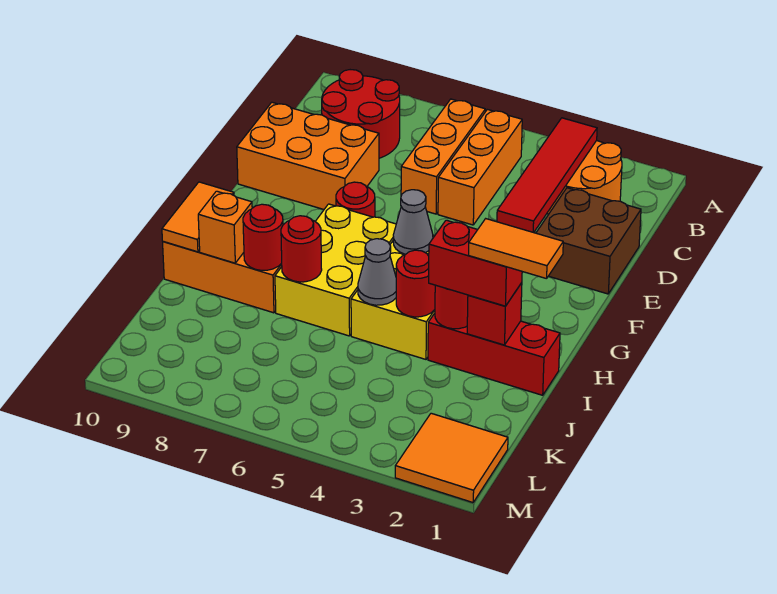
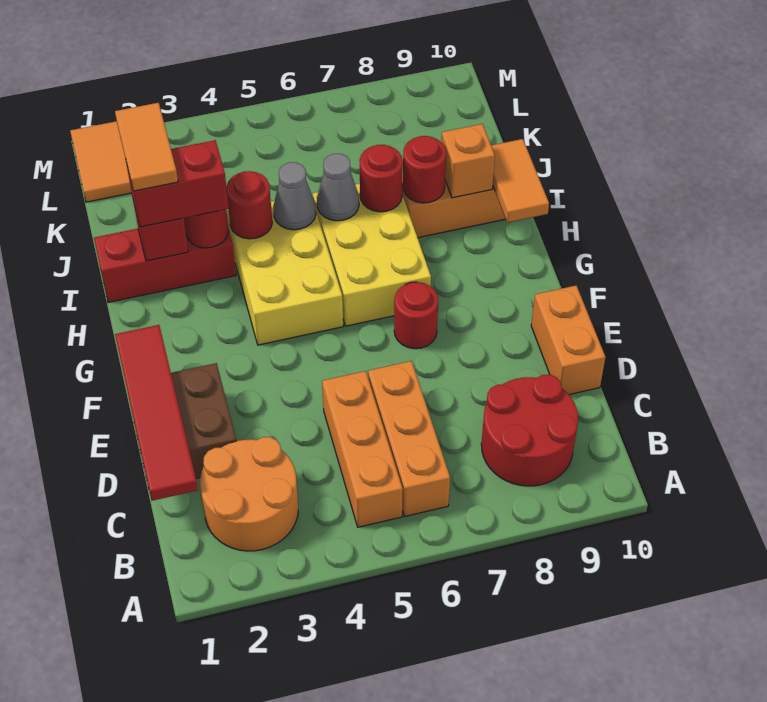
red tile B3:E3 level 2 -> red tile C1:F1 level 2
orange brick D8:E10 level 1 -> orange brick D10:E10 level 1
grey cone G5 level 2 -> grey cone I6 level 2
orange tile I1:I2 level 4 -> orange tile I2:J2 level 4

